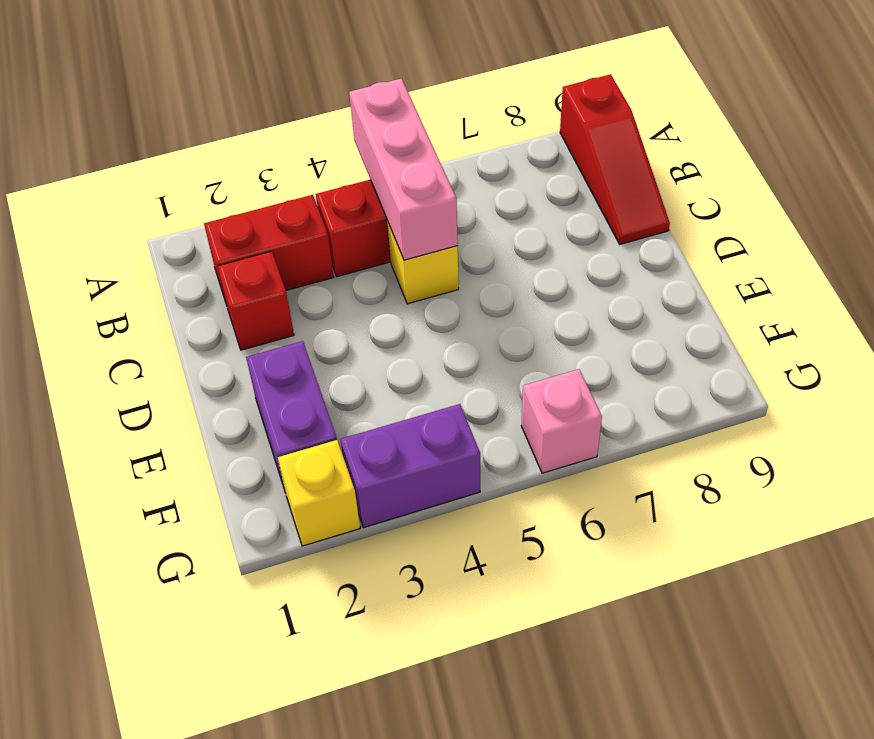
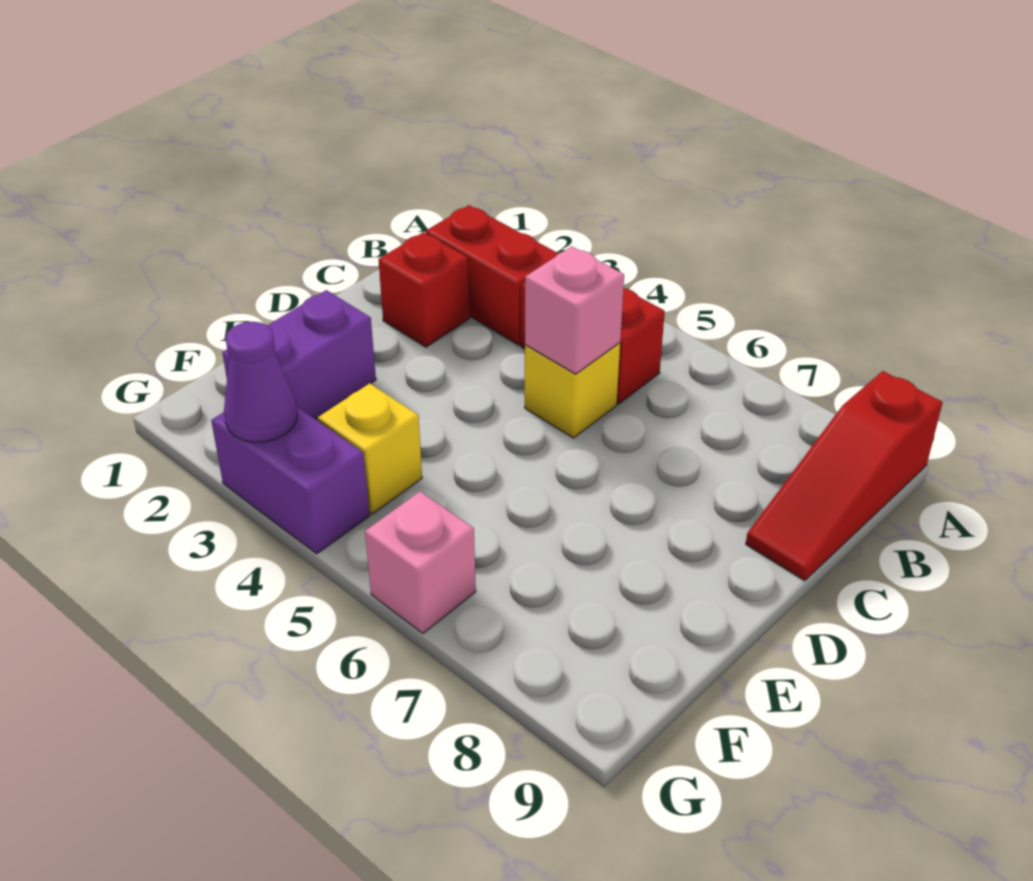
pink brick A5:C5 level 2 -> pink brick C5 level 2
yellow brick G2 level 1 -> yellow brick F4 level 1
none -> purple cone G3 level 2

